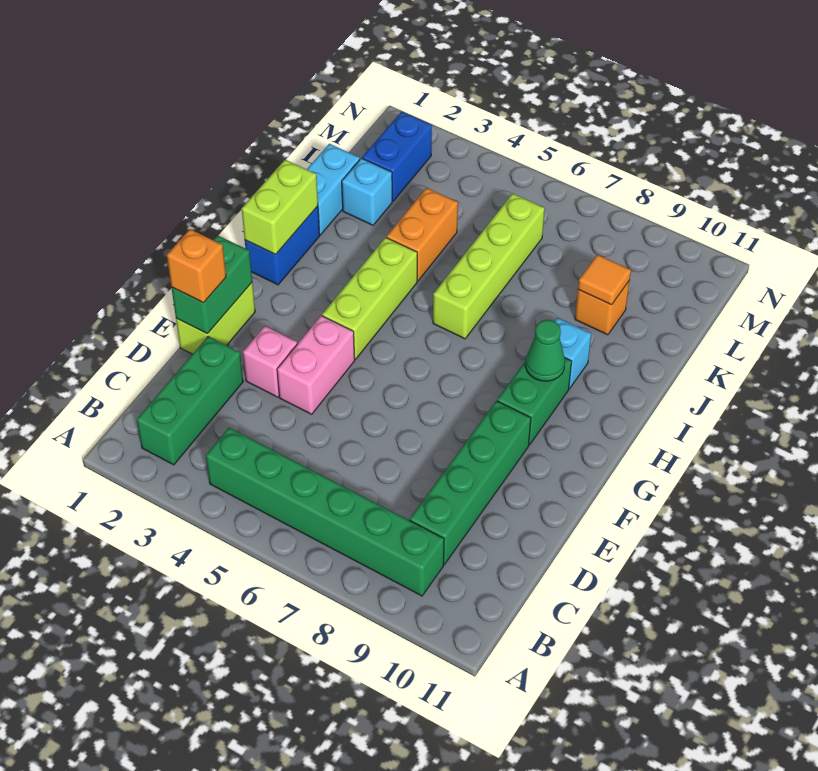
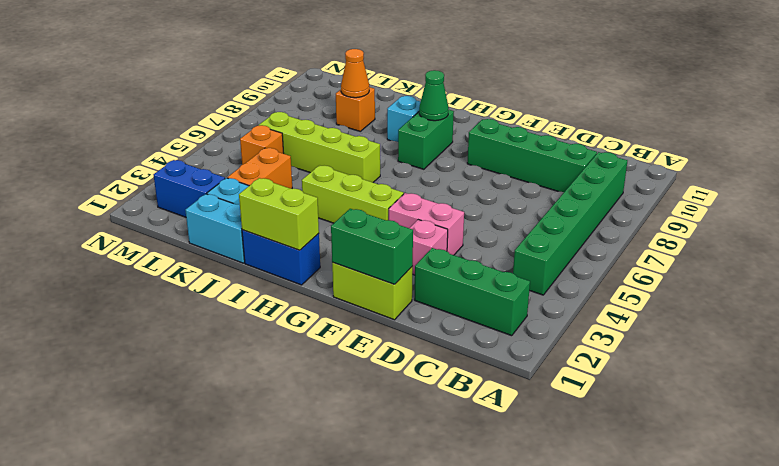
orange brick E1 level 3 -> orange brick L5 level 1
green brick G9:H9 level 1 -> green brick H8:H9 level 1
orange brick J4:K4 level 1 -> orange brick K3:K4 level 1
orange tile K9 level 2 -> orange cone K9 level 2

